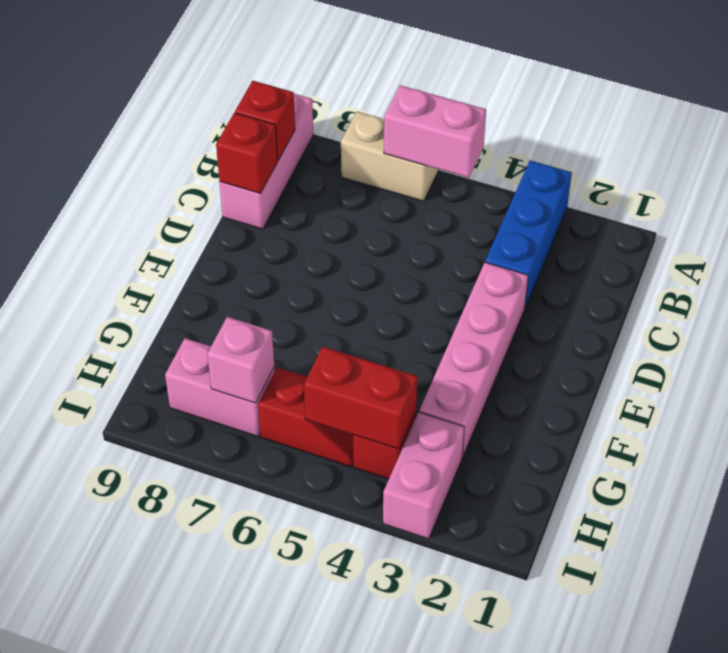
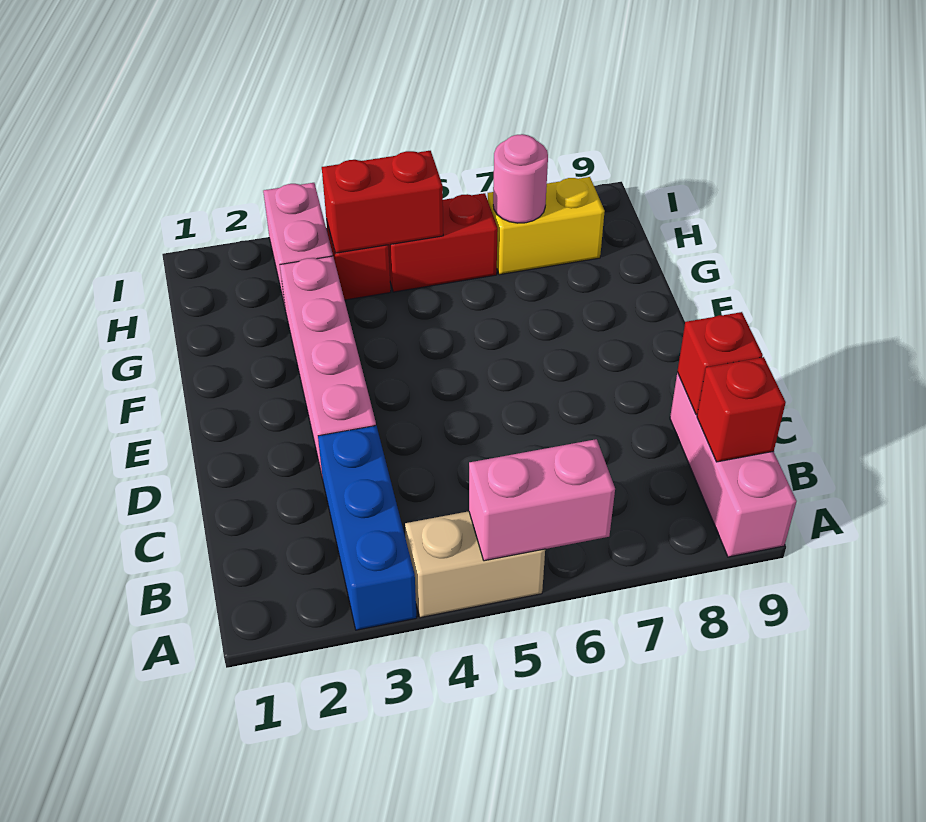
tan brick A6:A7 level 1 -> tan brick A4:A5 level 1
red slope H5:H6 level 1 top 6 -> red brick H5:H6 level 1
pink brick H7:H8 level 1 -> yellow brick H7:H8 level 1
pink brick H7 level 2 -> pink round brick H7 level 2

